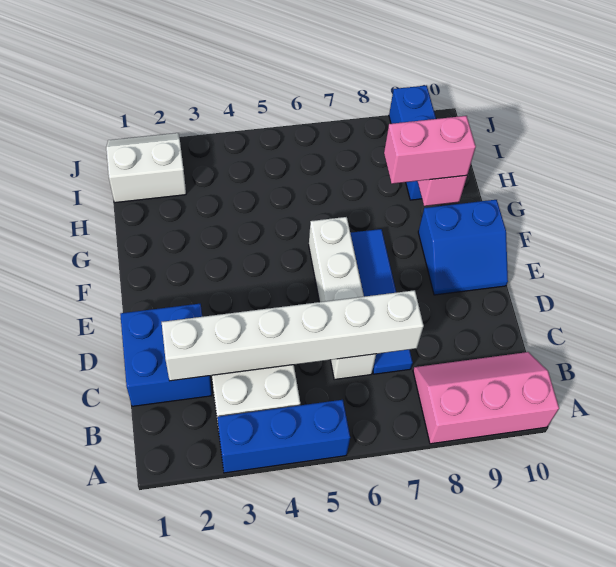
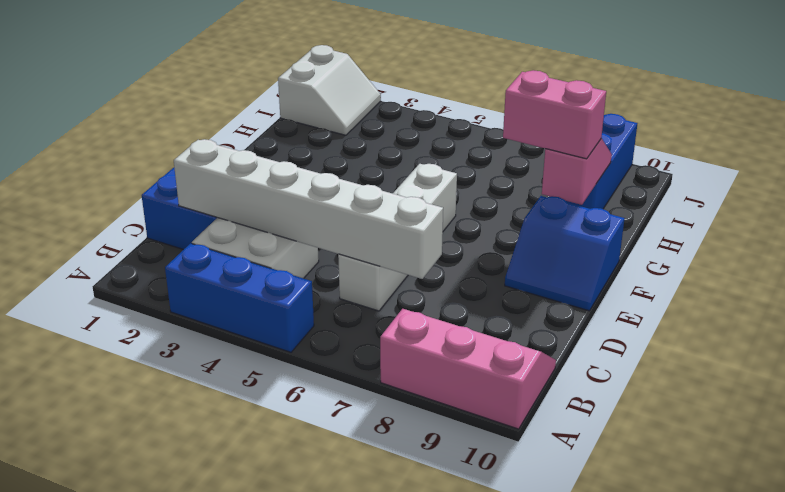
blue tile C7:F7 level 1 -> none
white slope I1:J2 level 1 top I -> white slope I1:J2 level 1 top 1

